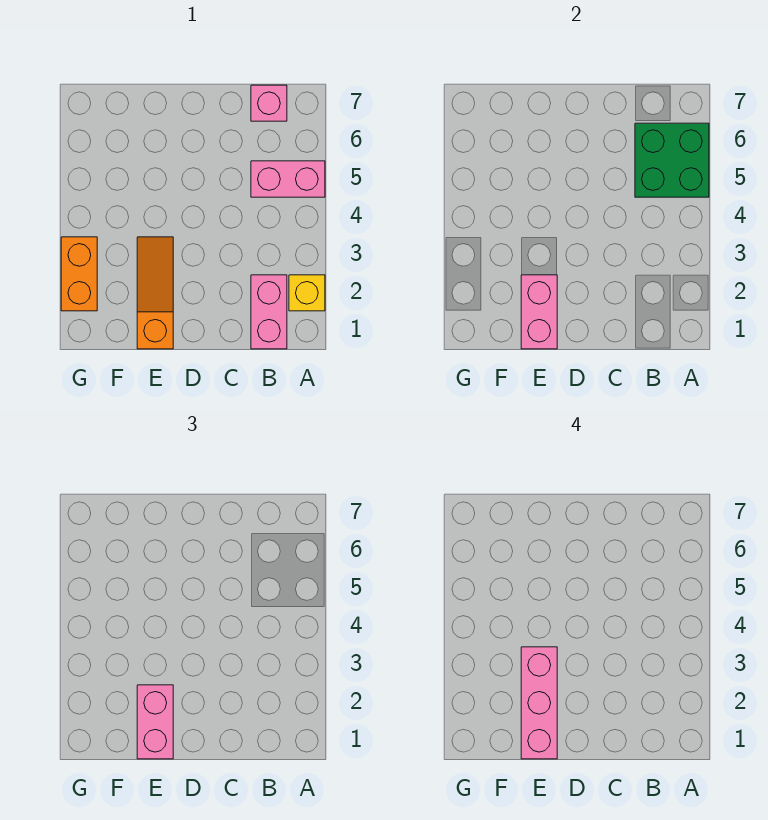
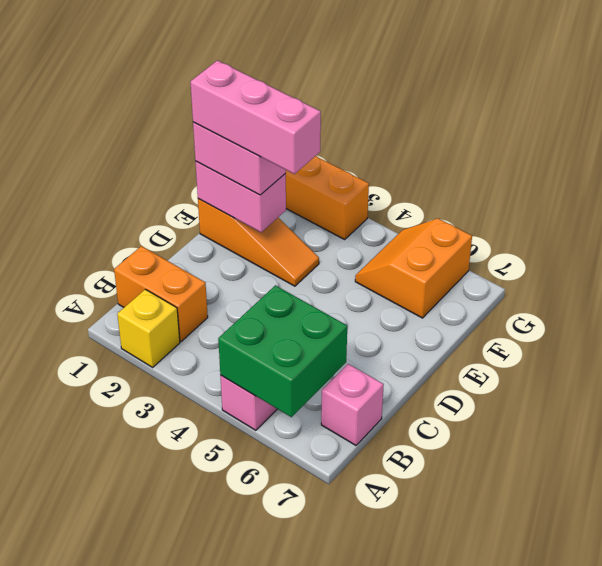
pink brick B1:B2 level 1 -> orange brick B1:B2 level 1
none -> orange slope F5:G6 level 1 top 6

